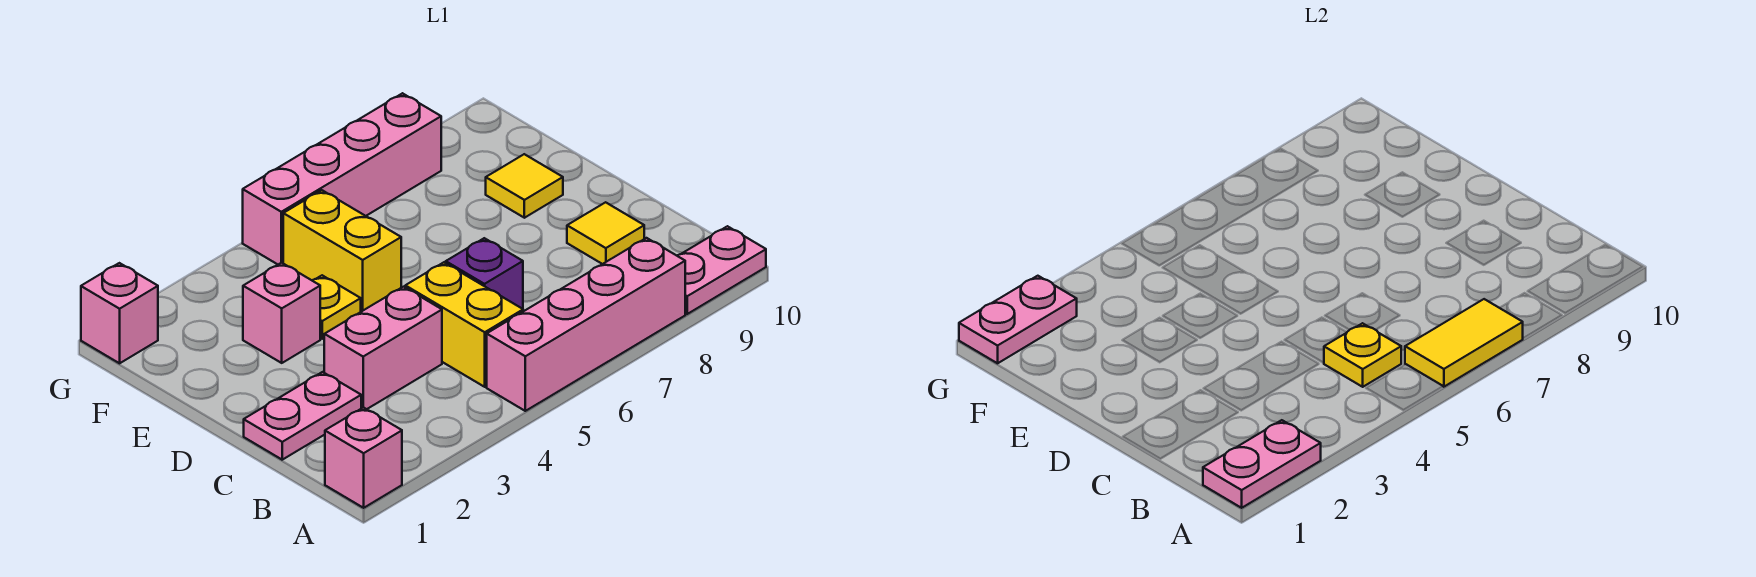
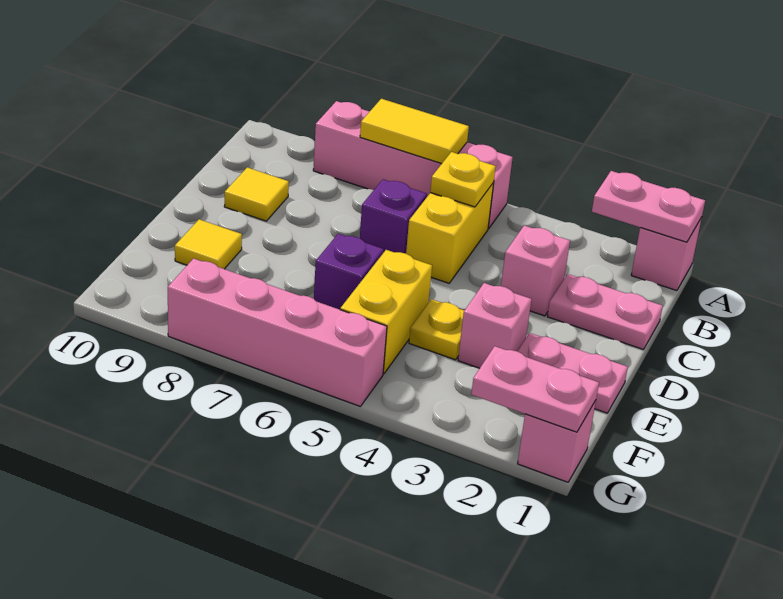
pink plate A9:A10 level 1 -> pink plate E1:E2 level 1
pink brick C3:C4 level 1 -> pink brick C3 level 1
none -> purple brick E6 level 1

